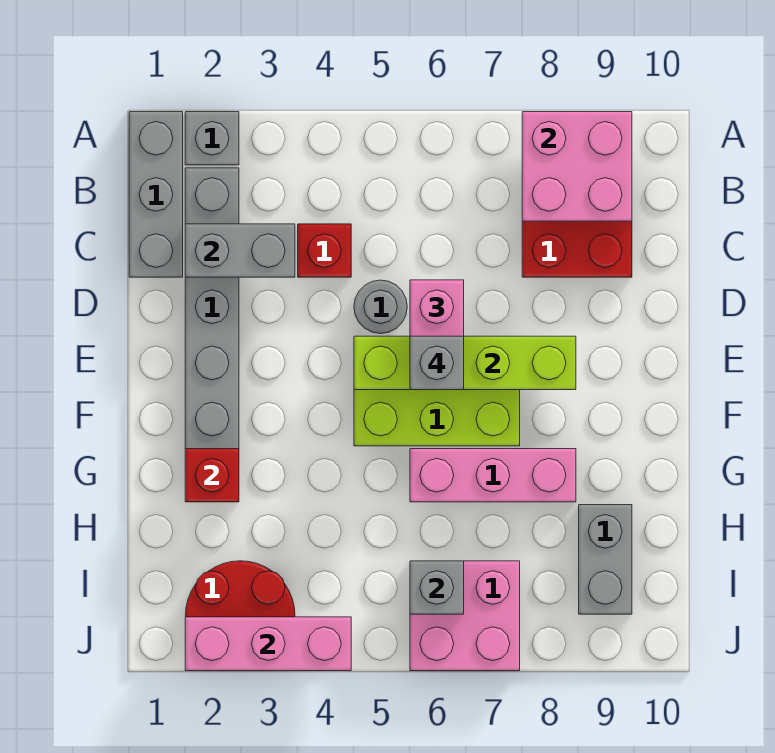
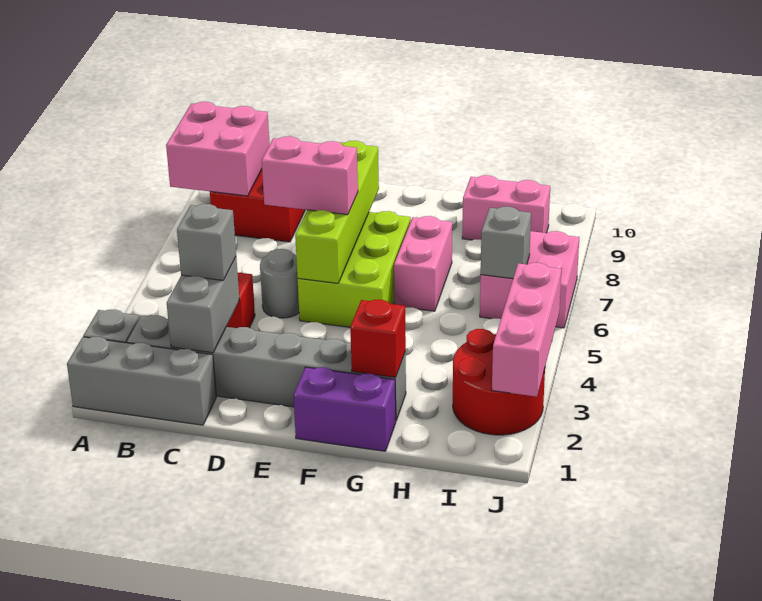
grey brick E6 level 4 -> grey brick C3 level 3
none -> purple brick F1:G1 level 1
pink brick G6:G8 level 1 -> pink brick G6:G7 level 1
grey brick H9:I9 level 1 -> pink brick H9:I9 level 1

